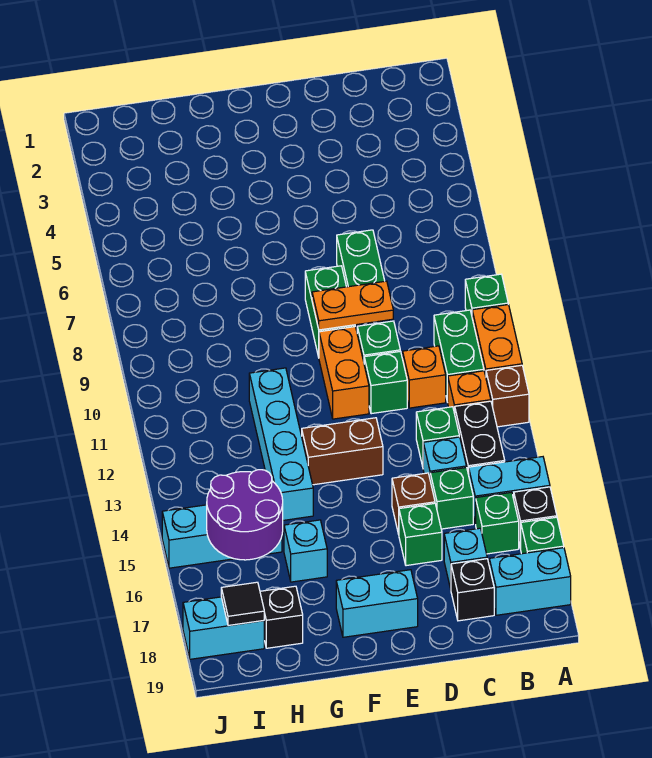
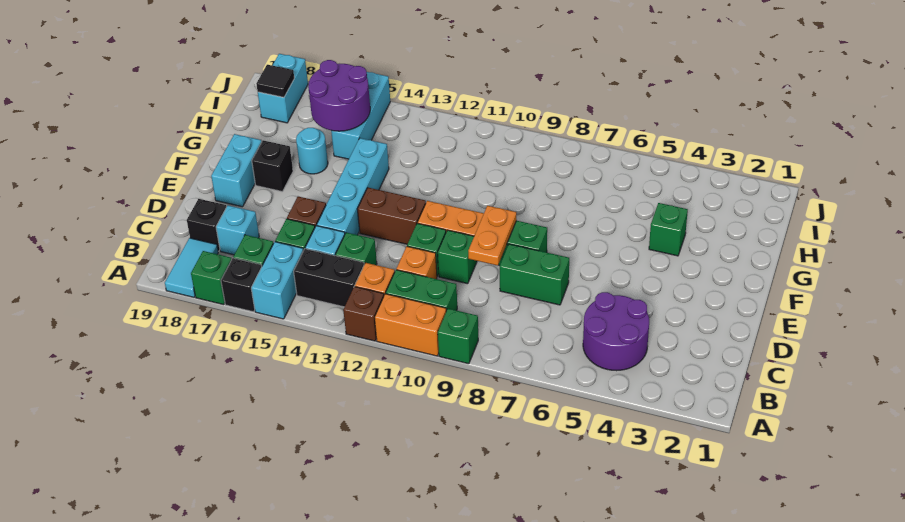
cyan brick A18:B18 level 1 -> cyan tile A18:B18 level 1
none -> purple round brick B4:C5 level 1
green brick D16 level 1 -> green brick G4 level 1
brown brick E13:F13 level 1 -> brown brick E12:E13 level 1
cyan brick G11:G14 level 1 -> cyan brick D14:G14 level 1
cyan brick G16 level 1 -> cyan round brick G16 level 1
black brick H18 level 1 -> black brick F17 level 1

